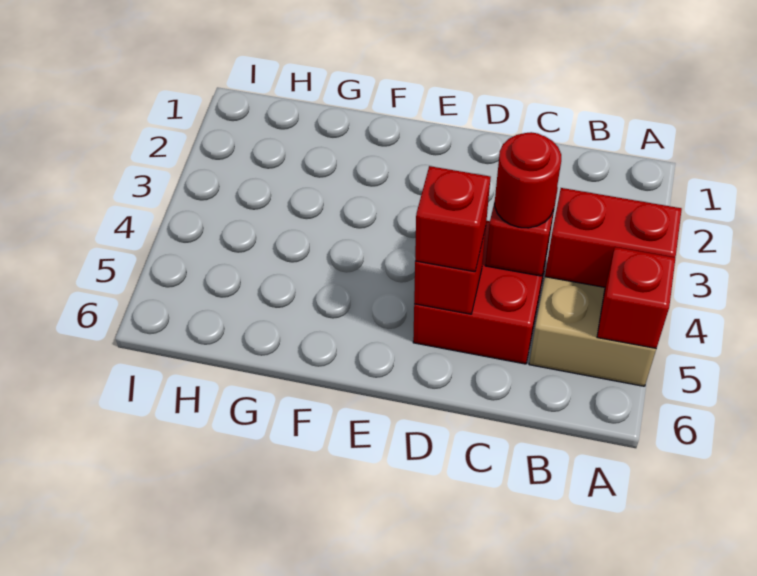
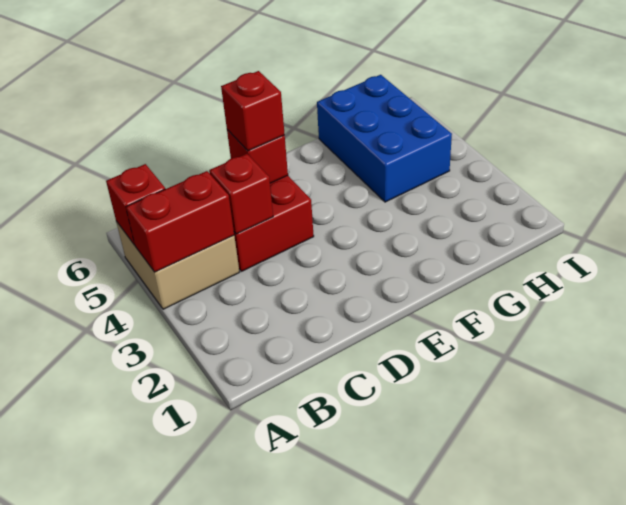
red round brick C4 level 3 -> none
none -> blue brick G4:H6 level 1

